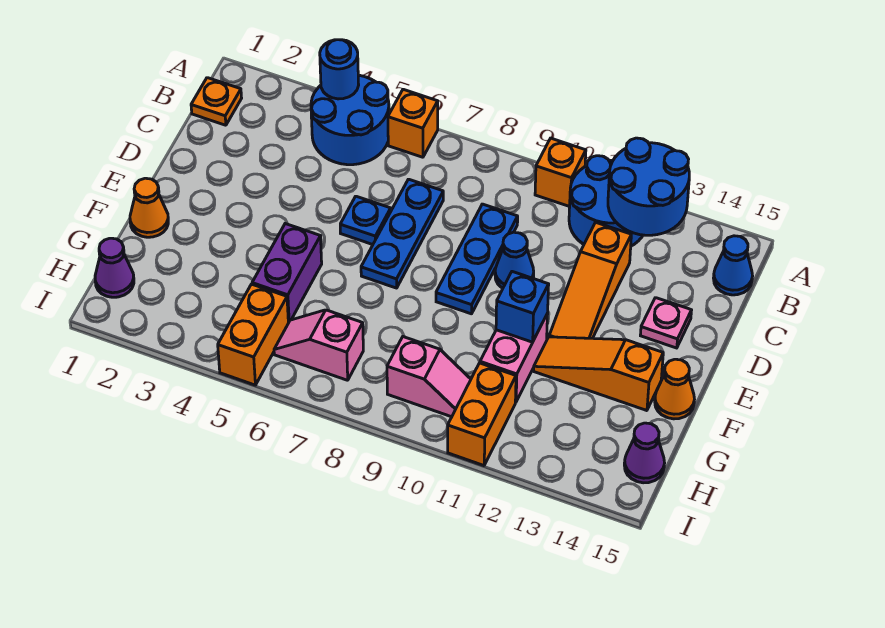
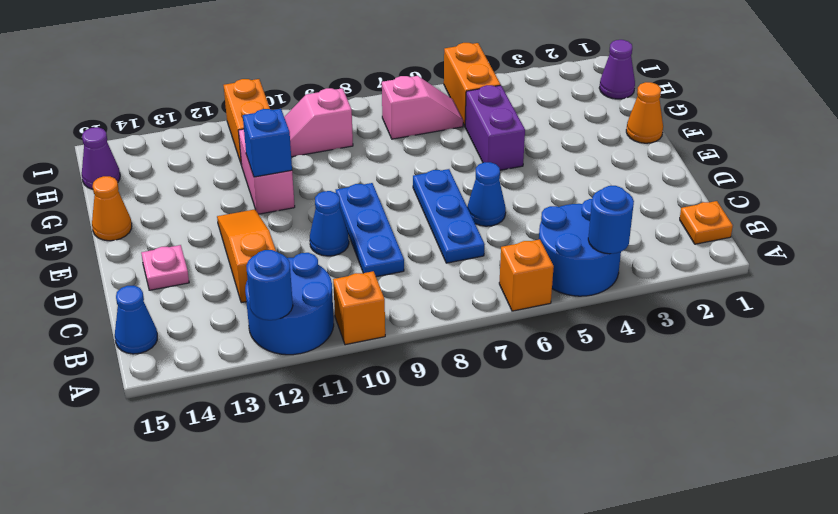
blue round brick A12:B13 level 2 -> blue round brick A12 level 2
blue plate D6 level 1 -> blue cone D6 level 1
orange slope F12:F14 level 1 top 14 -> none

